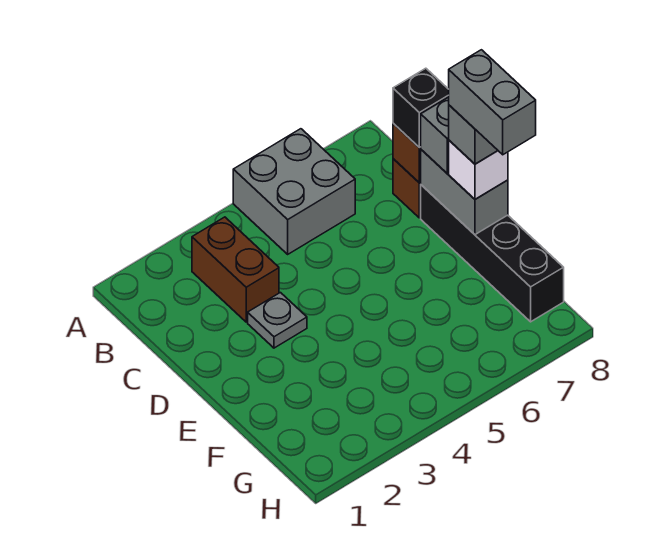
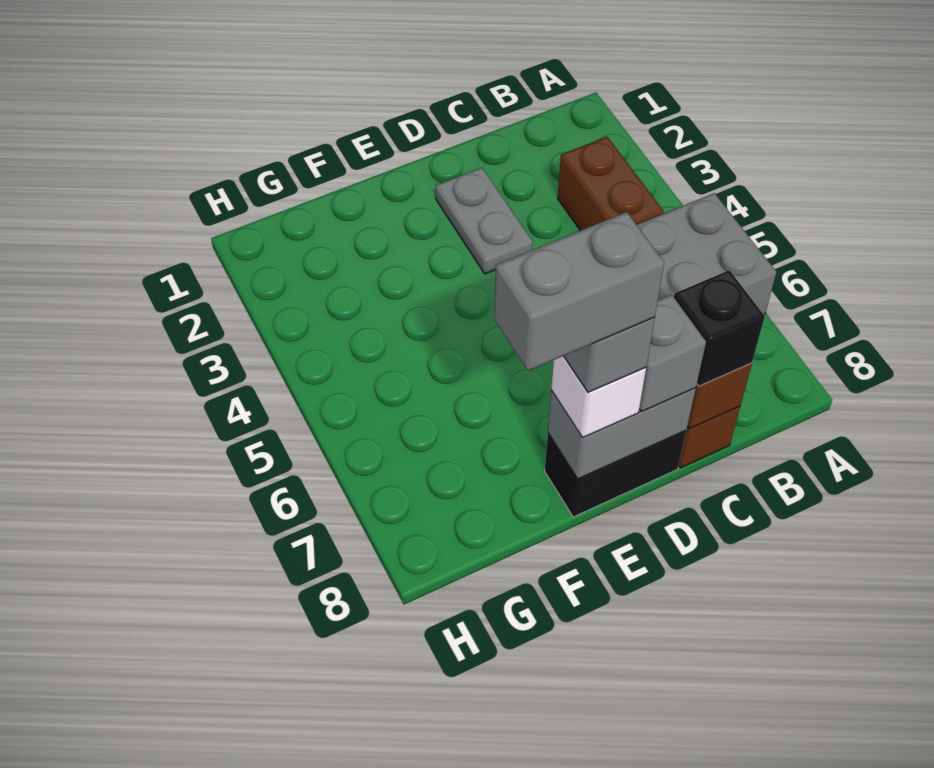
brown brick B3:C3 level 1 -> brown brick B3:B4 level 1
grey plate D3 level 1 -> grey plate D2:D3 level 1
black brick D8:G8 level 1 -> black brick D8:E8 level 1

